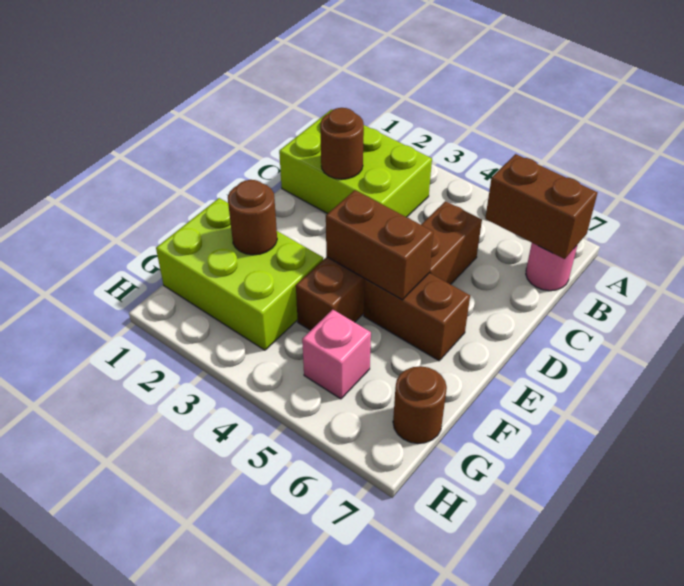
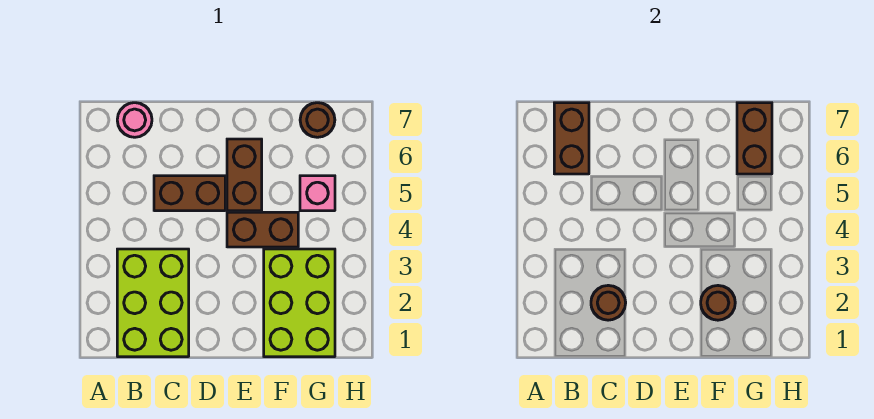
brown brick E4:E5 level 2 -> brown brick G6:G7 level 2

